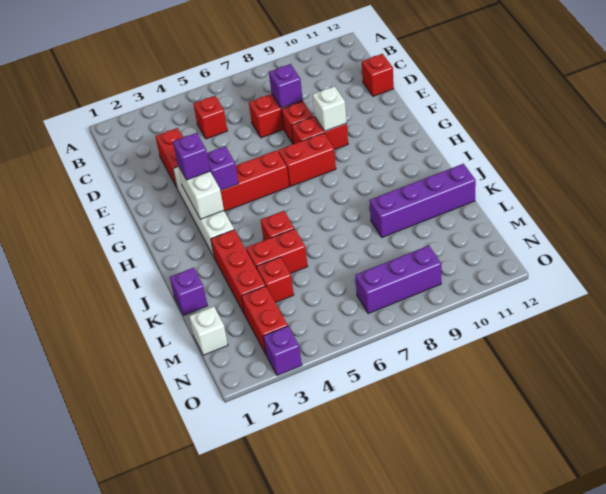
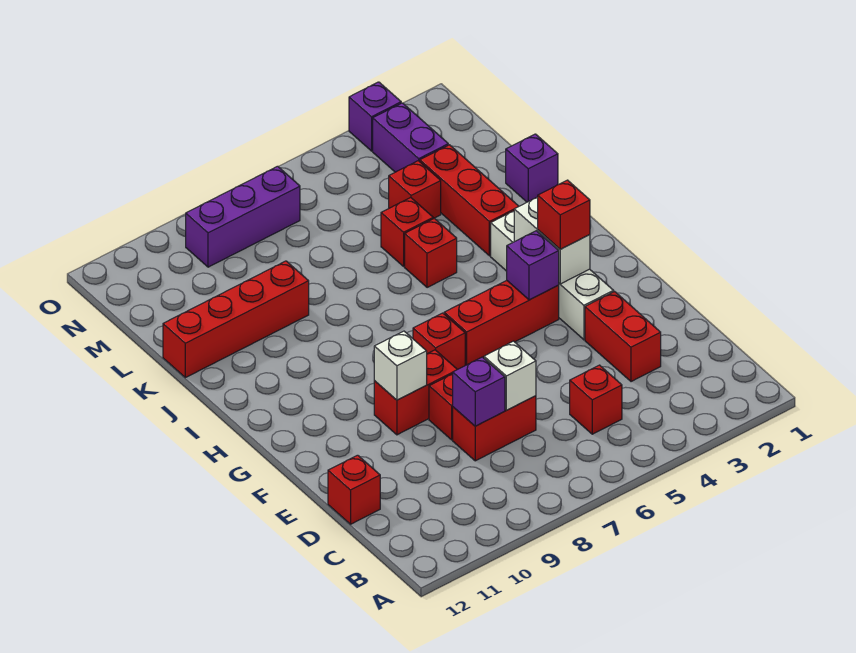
purple brick G3 level 3 -> red brick G3 level 3
red brick G7:G8 level 1 -> red brick G7 level 1
red brick K4:K5 level 1 -> red brick K5 level 1
purple brick K9:K12 level 1 -> red brick K9:K12 level 1
white brick M1 level 1 -> white brick D7 level 2
red brick M3:N3 level 1 -> purple brick M3:N3 level 1

